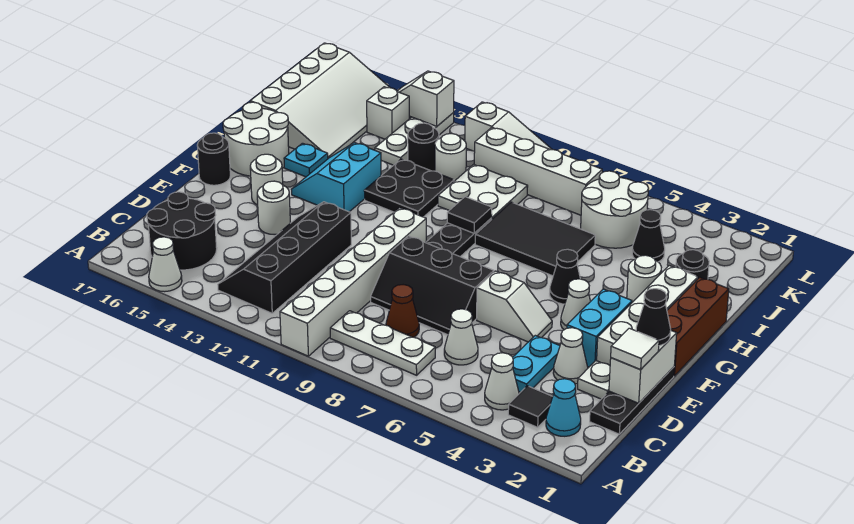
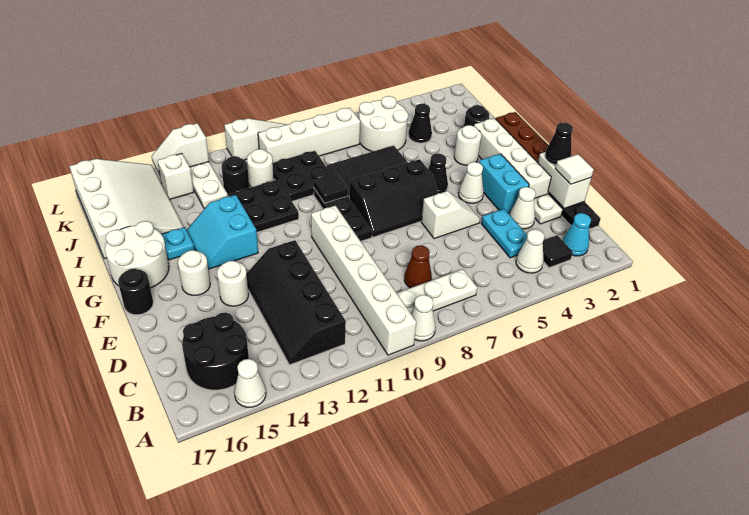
white cone C6 level 1 -> white cone A9 level 1
black slope D7:E9 level 1 top E -> black slope F6:G8 level 1 top G
white plate I9:J10 level 1 -> black plate I9:J10 level 1

